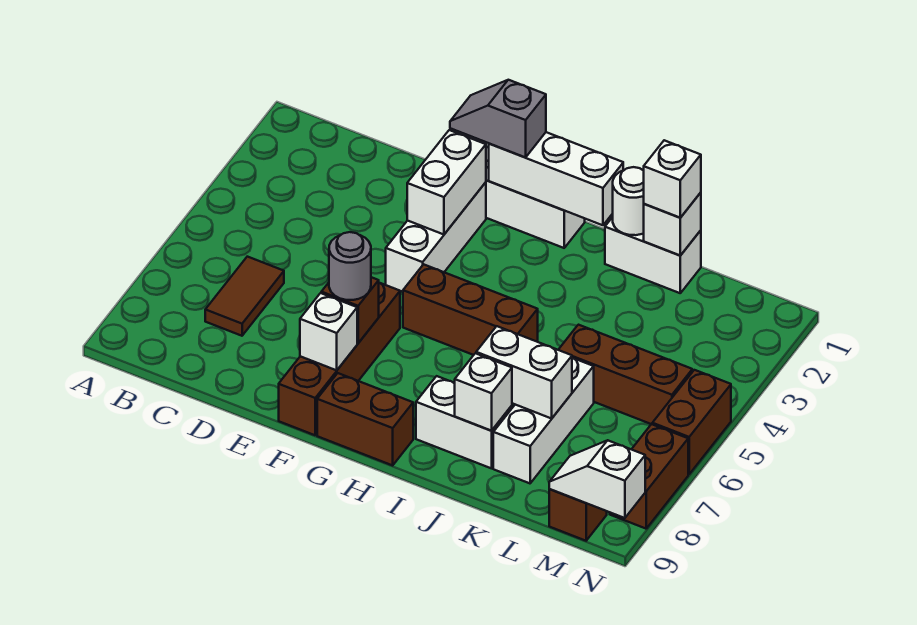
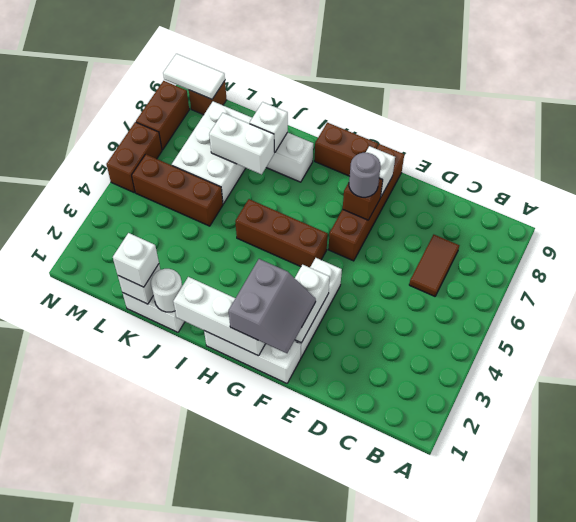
grey slope F1:G1 level 3 top G -> grey slope F1:G2 level 3 top G
white brick K6:K8 level 1 -> white brick K6:L8 level 1
white slope M9:N9 level 2 top N -> white tile M9:N9 level 2

